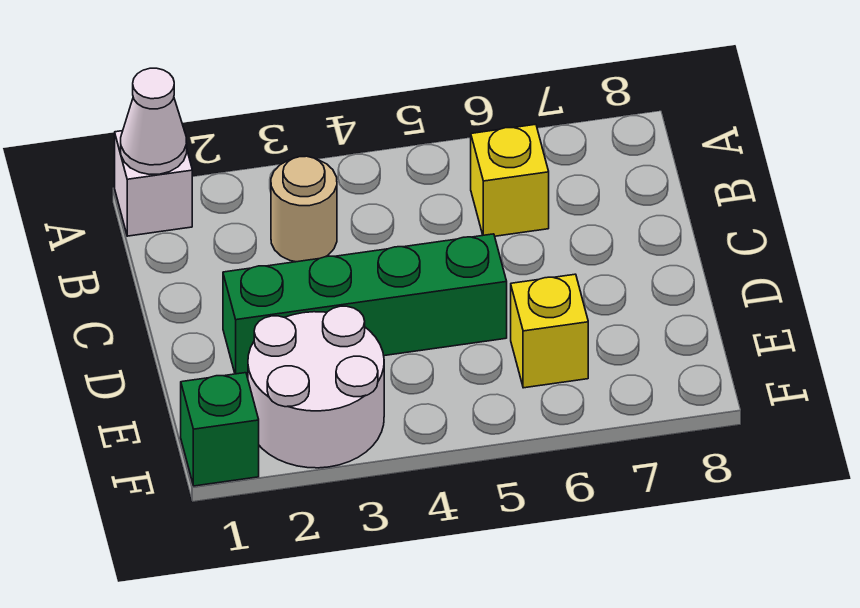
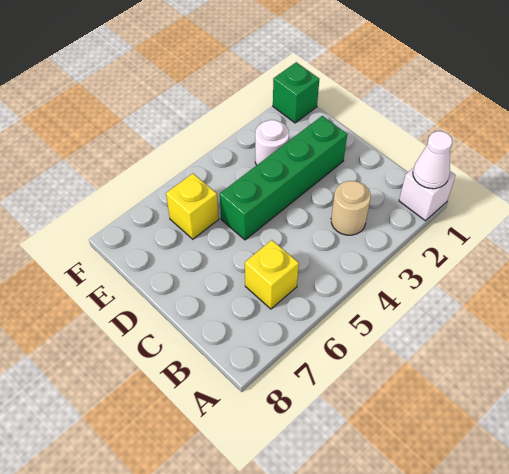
white round brick E2:F3 level 1 -> white round brick E3 level 1

